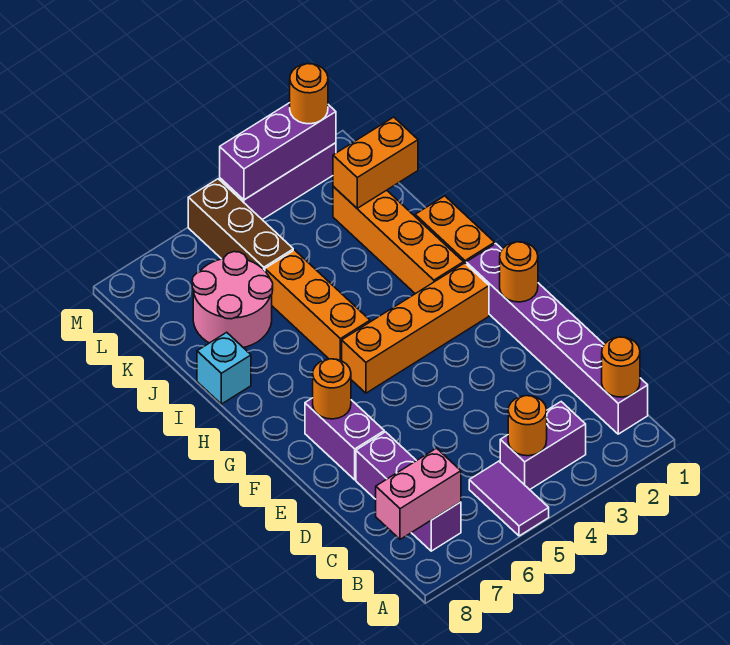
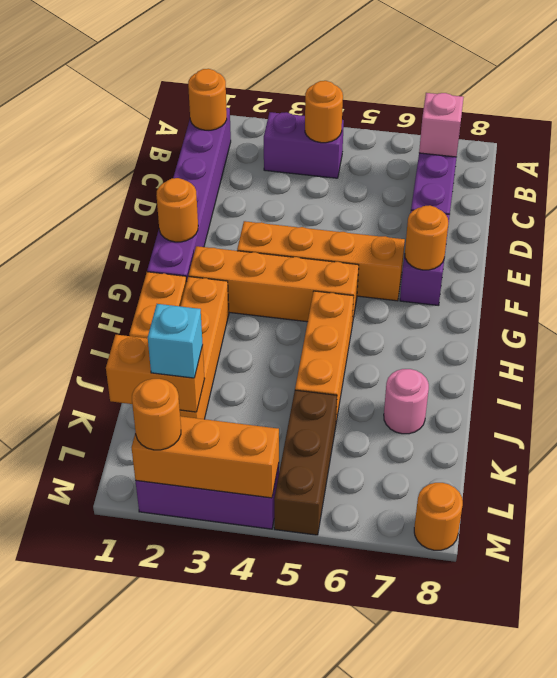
purple tile A5:B5 level 1 -> none
pink brick B7:B8 level 2 -> pink brick B7 level 2
none -> orange brick F3:F6 level 1
cyan brick I8 level 1 -> cyan brick K2 level 3
pink round brick J6:K7 level 1 -> pink round brick J7 level 1
purple brick M2:M4 level 2 -> orange brick M2:M4 level 2
none -> orange round brick M8 level 1

